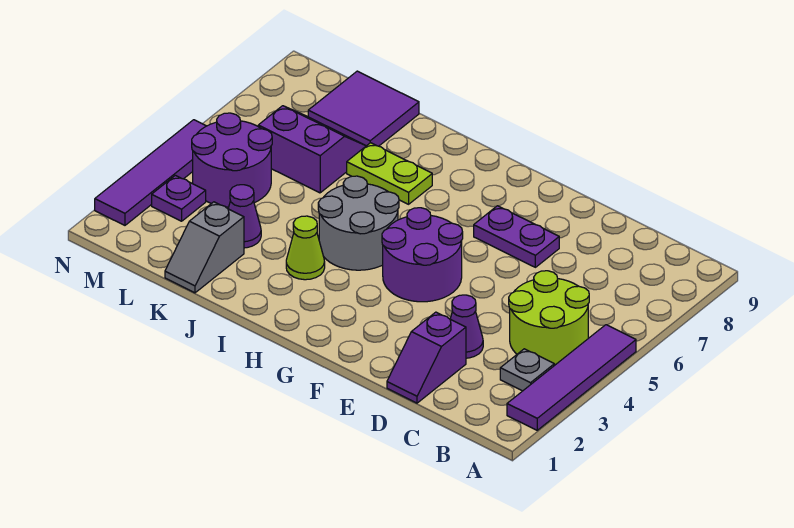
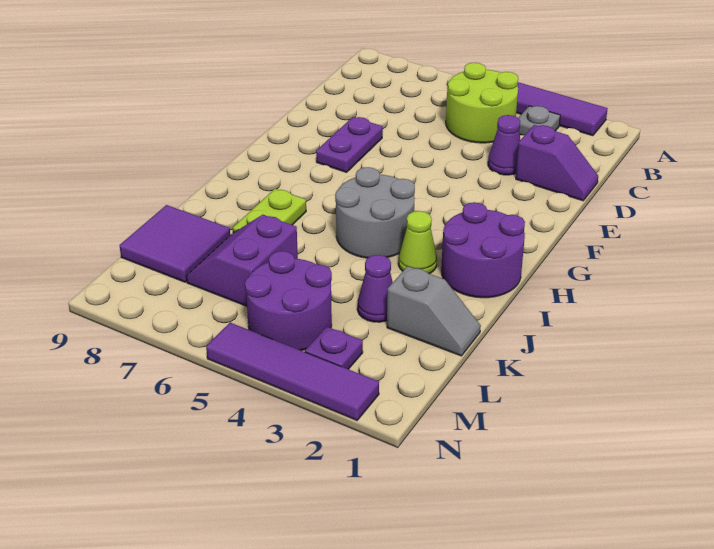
purple round brick F4:G5 level 1 -> purple round brick H1:I2 level 1

